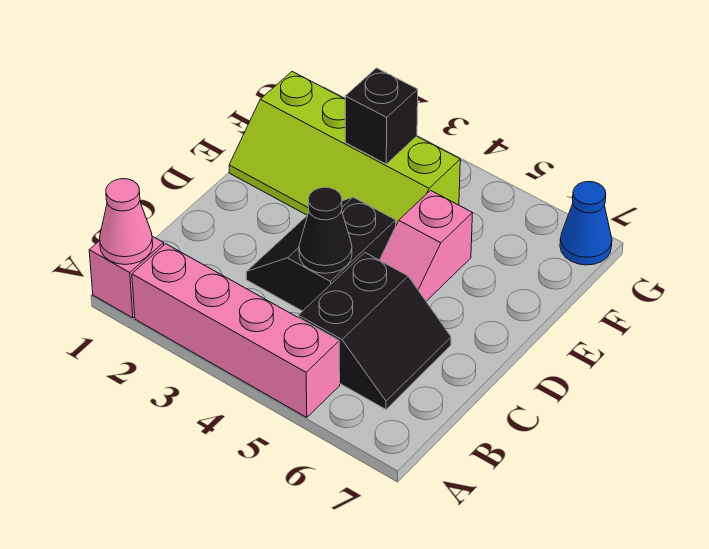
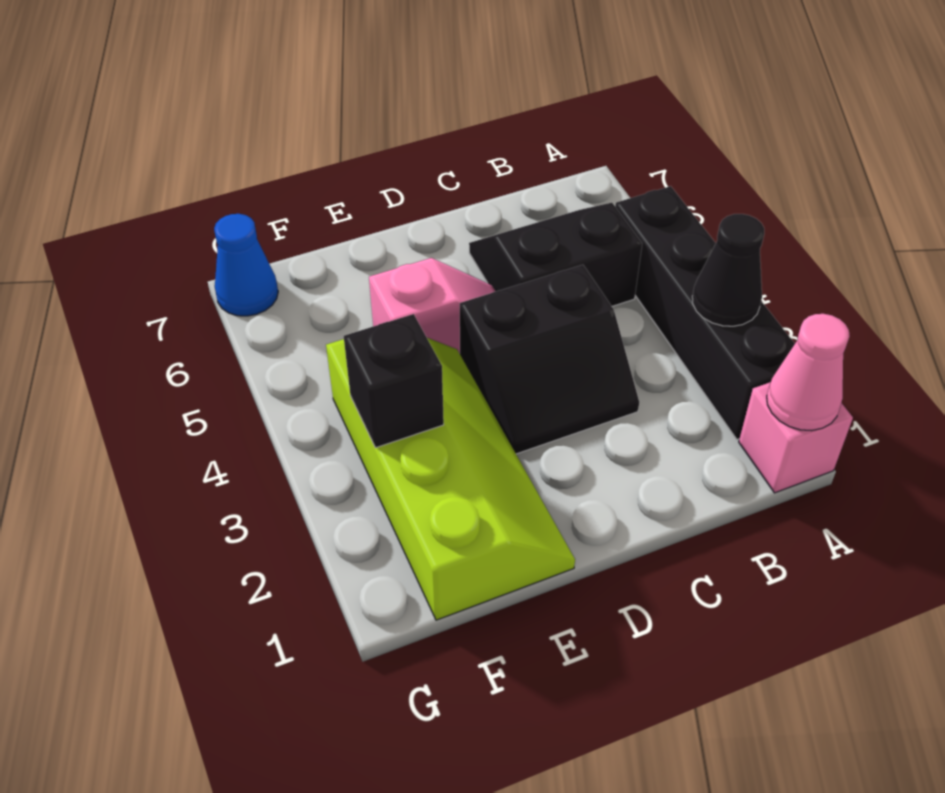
pink brick A2:A5 level 1 -> black brick A2:A5 level 1
black cone C4 level 2 -> black cone A3 level 2

